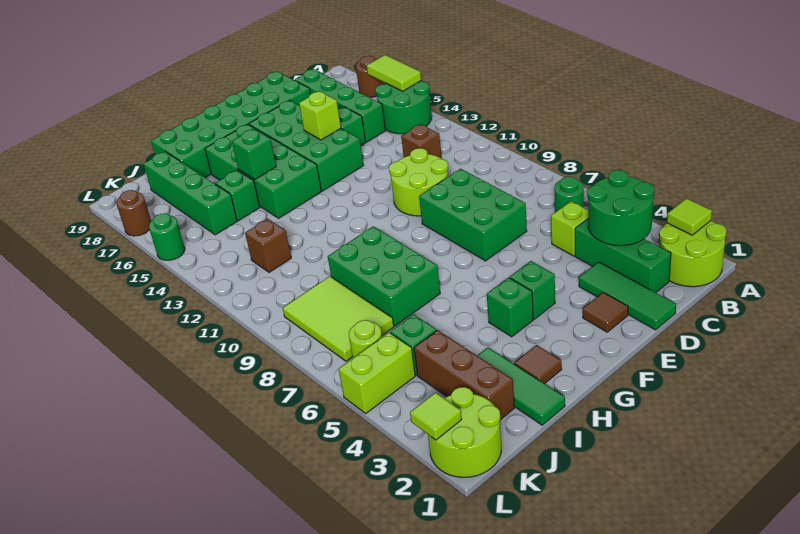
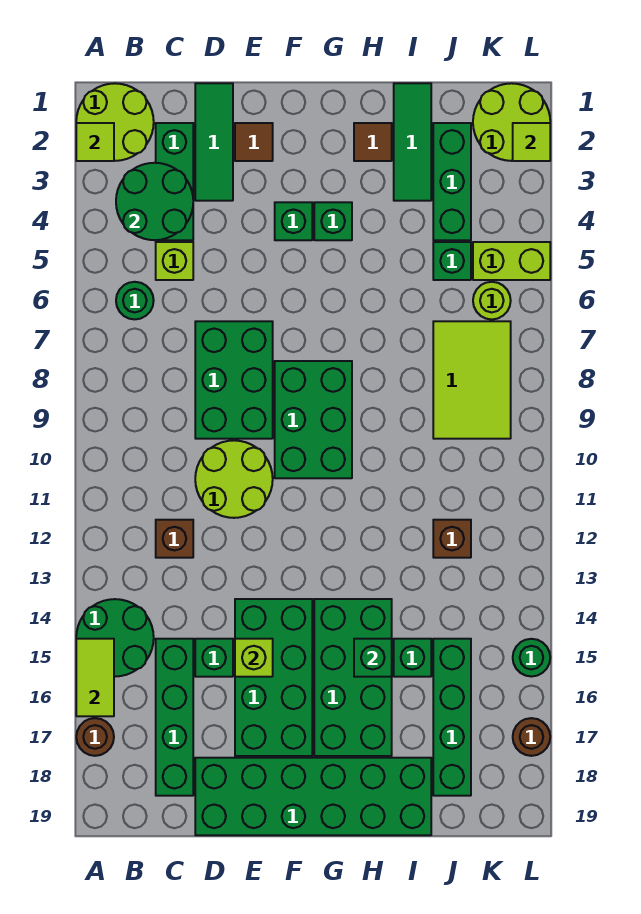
green brick H7:I9 level 1 -> green brick F8:G10 level 1
brown brick J2:J4 level 1 -> green brick J2:J4 level 1

